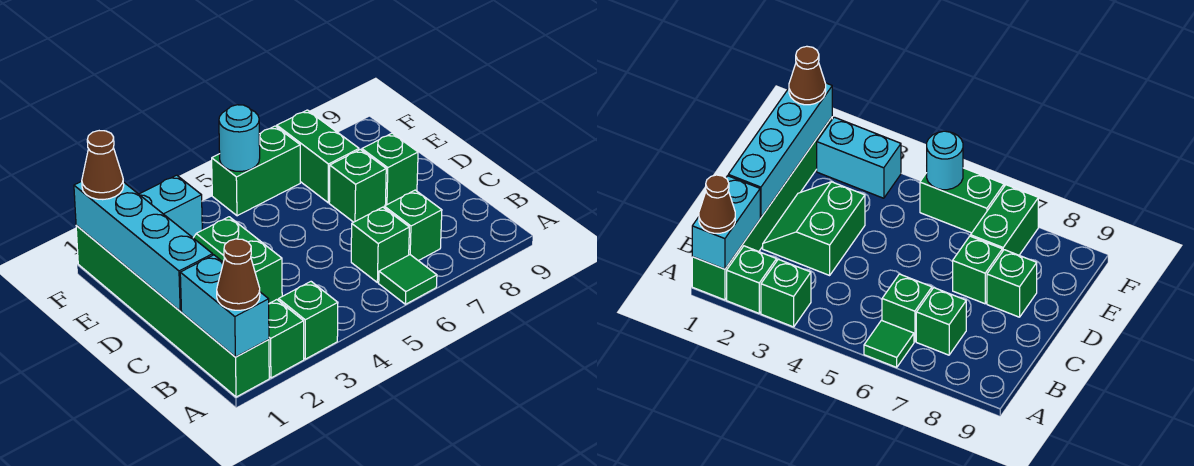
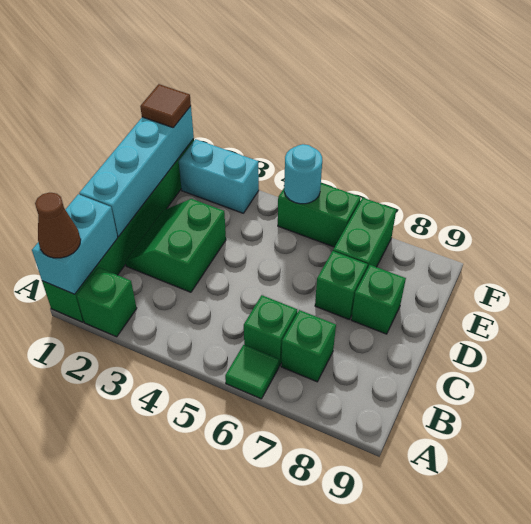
green brick A3 level 1 -> none
brown cone F1 level 3 -> brown tile F1 level 3

